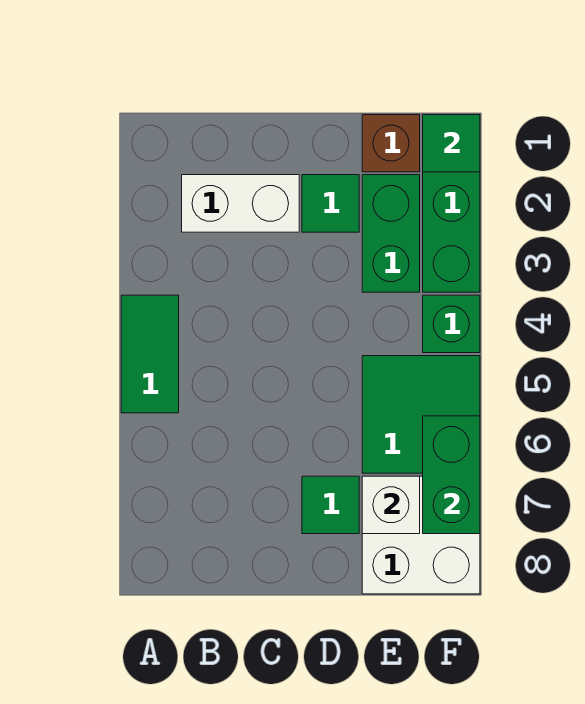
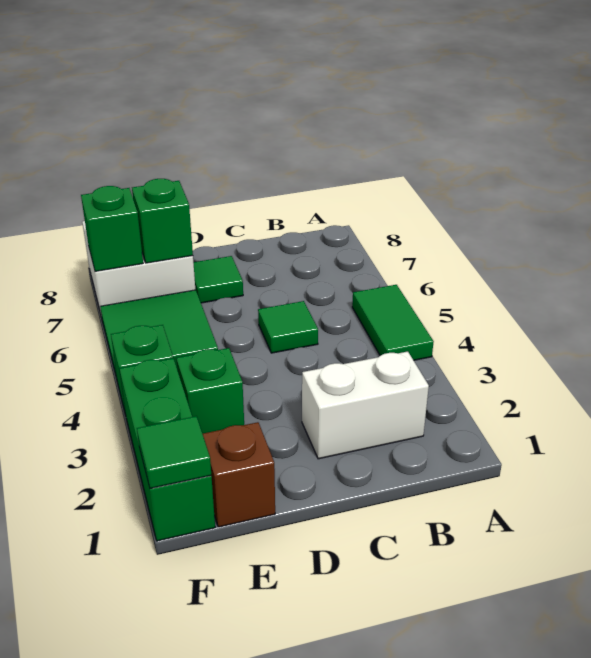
green tile D2 level 1 -> green tile C5 level 1
green brick E2:E3 level 1 -> green brick E3 level 1
white brick E7 level 2 -> green brick E7 level 2
green brick F6:F7 level 2 -> green brick F7 level 2

